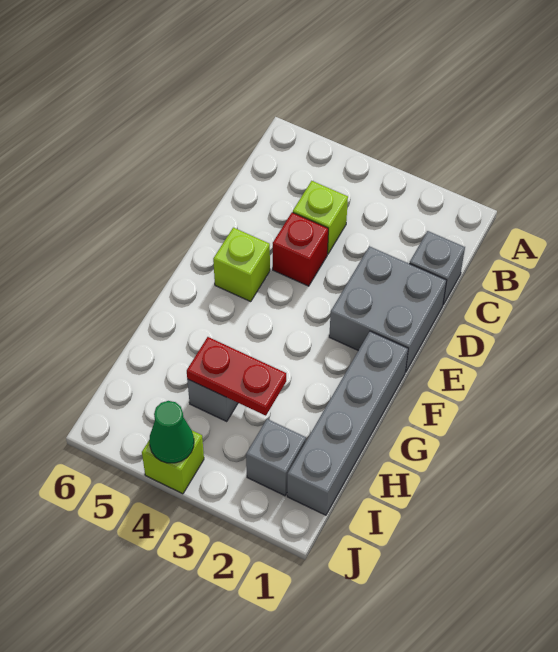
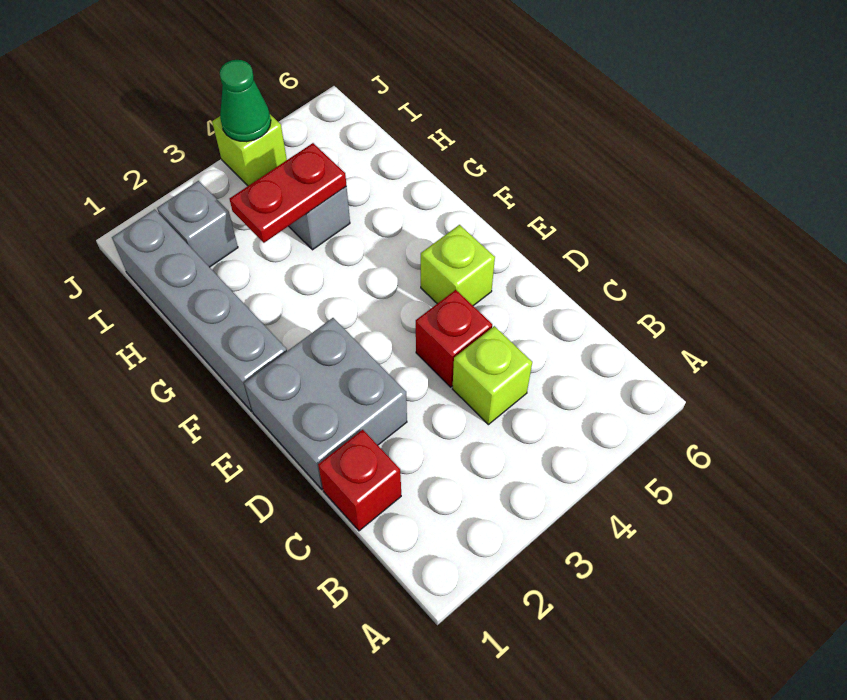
grey brick C1 level 1 -> red brick C1 level 1

